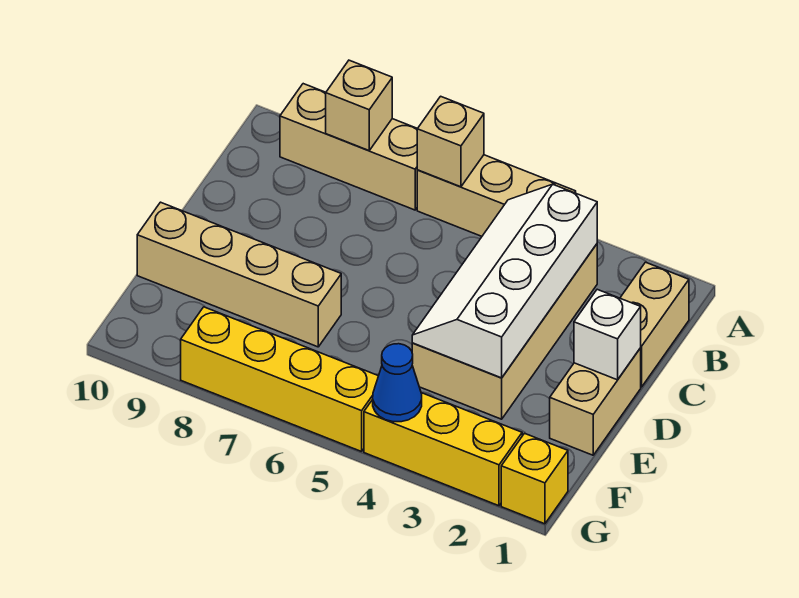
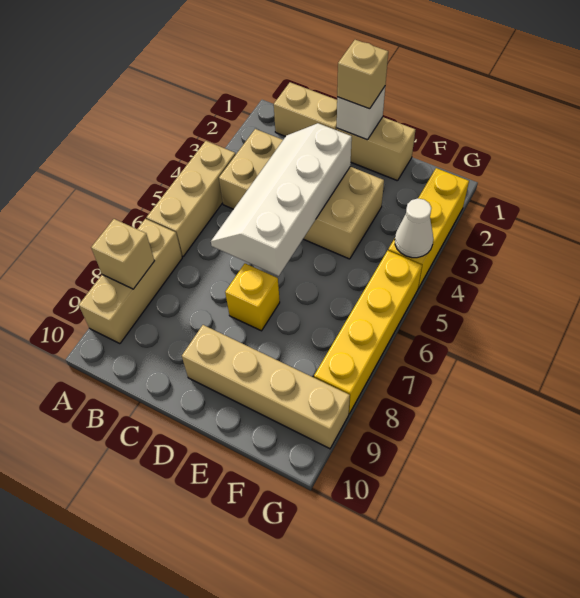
tan brick A6 level 2 -> tan brick D1 level 3
white slope B3:E4 level 2 top 3 -> white slope C3:D6 level 2 top D
tan brick E7:E10 level 1 -> tan brick D9:G9 level 1
yellow brick G1 level 1 -> yellow brick D7 level 1
blue cone G4 level 2 -> white cone G4 level 2

